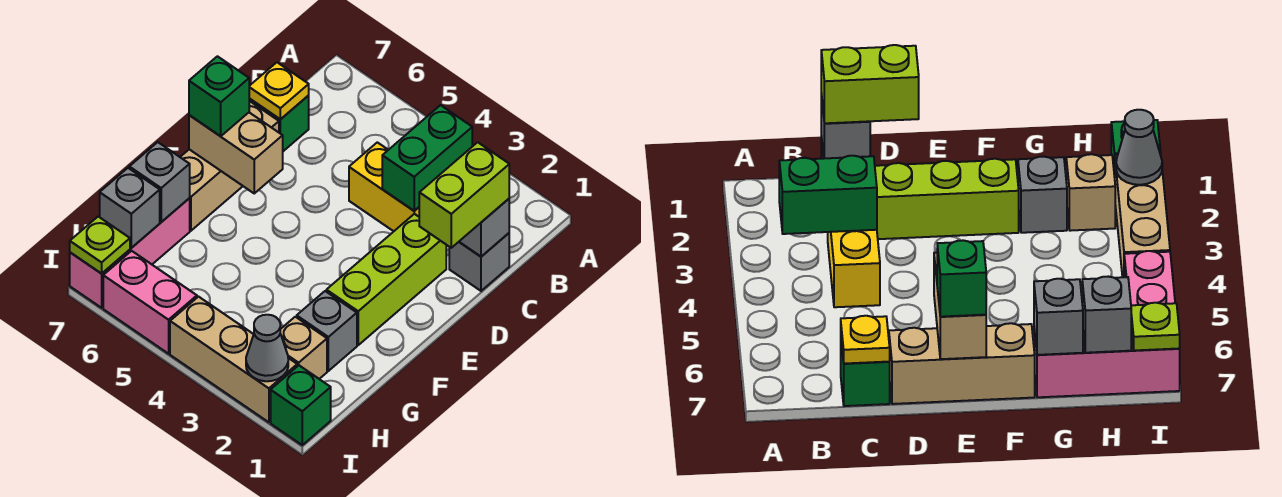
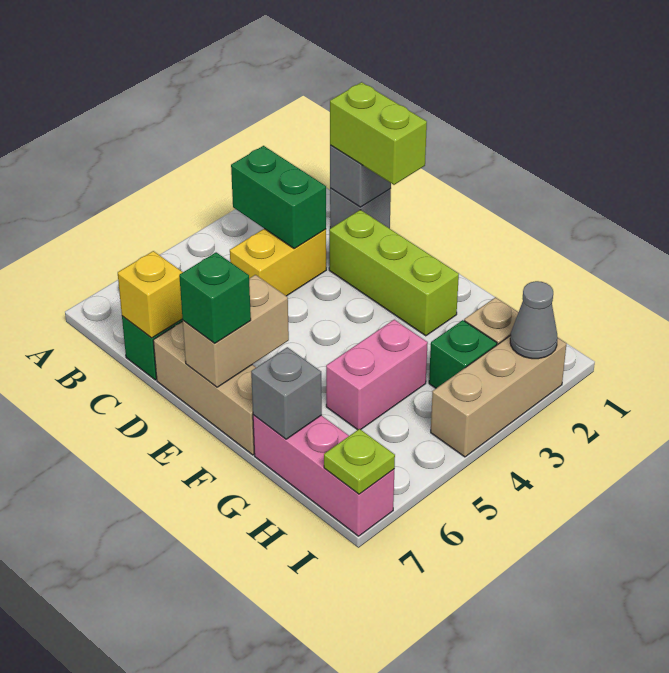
yellow plate C7 level 2 -> yellow brick C7 level 2
grey brick G2 level 1 -> none
grey brick H7 level 2 -> none
green brick I1 level 1 -> green brick H3 level 1
pink brick I5:I6 level 1 -> pink brick G4:G5 level 1

